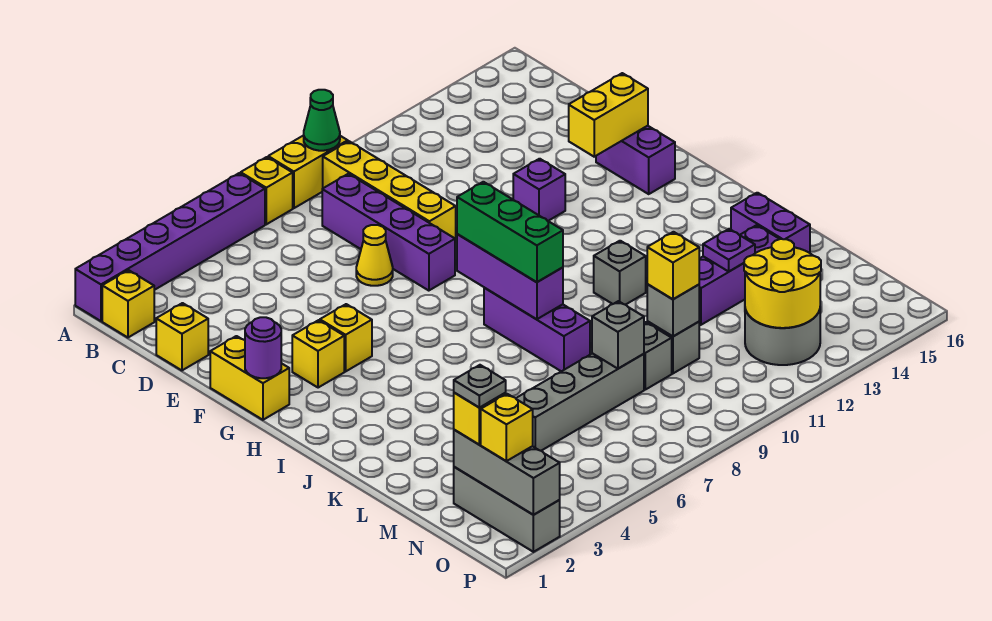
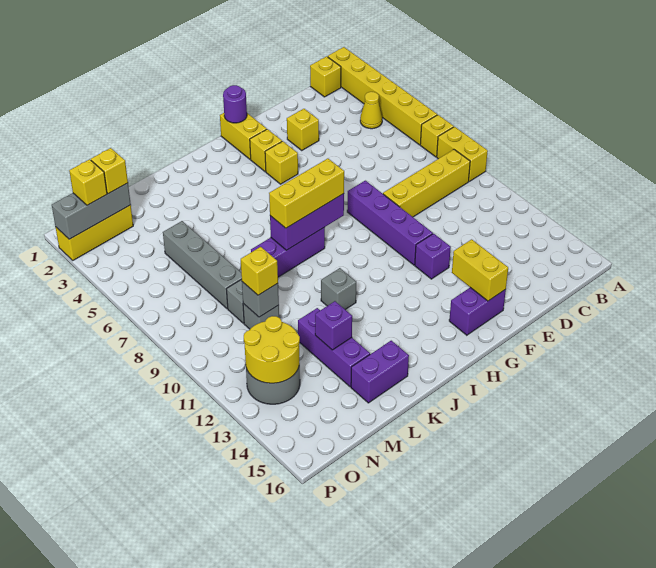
purple brick A1:A6 level 1 -> yellow brick A1:A6 level 1
green cone A9 level 2 -> none
purple brick C8:F8 level 1 -> purple brick F8:F11 level 1
yellow brick D1 level 1 -> yellow brick E3 level 1
yellow cone E7 level 1 -> yellow cone B4 level 1
yellow brick F1:G1 level 1 -> yellow brick G1:G2 level 1
green brick H8:J8 level 3 -> yellow brick H8:J8 level 3
purple plate L13 level 2 -> purple brick L13 level 2
grey brick M8 level 2 -> none
grey brick N2:P2 level 1 -> yellow brick N2:P2 level 1
grey plate N2 level 4 -> none

